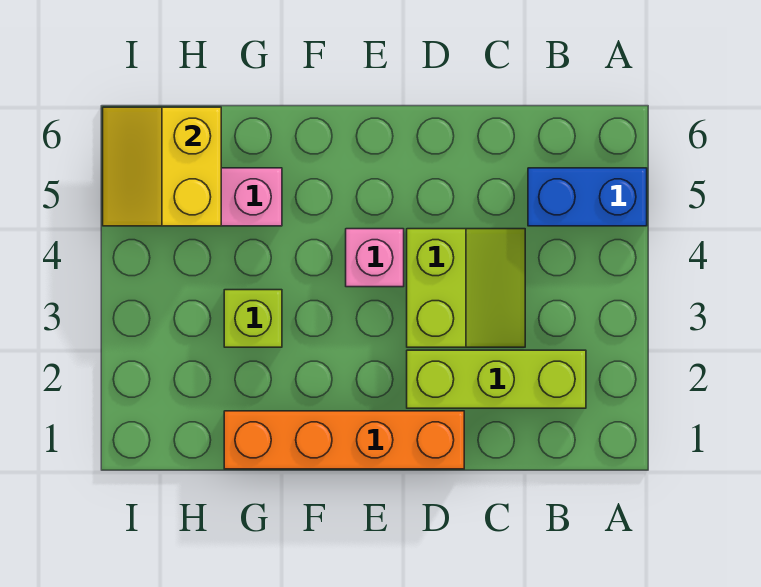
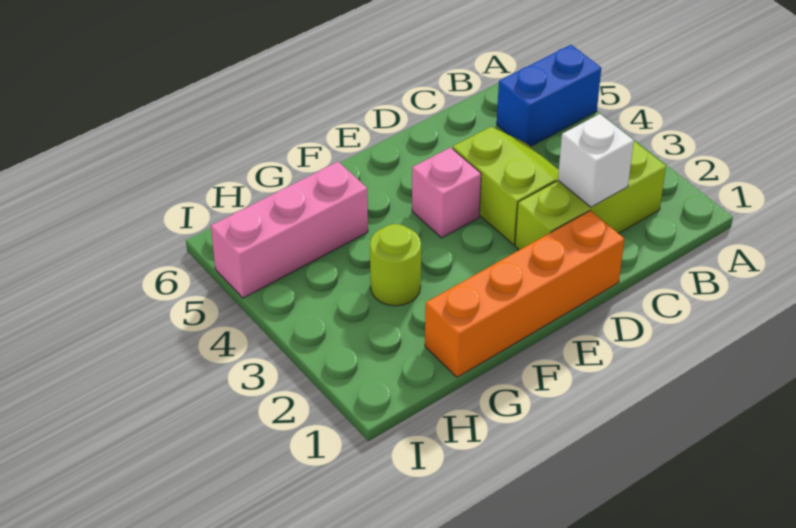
none -> white brick C2 level 2
lime brick G3 level 1 -> lime round brick G3 level 1
yellow slope H5:I6 level 2 top H -> none

